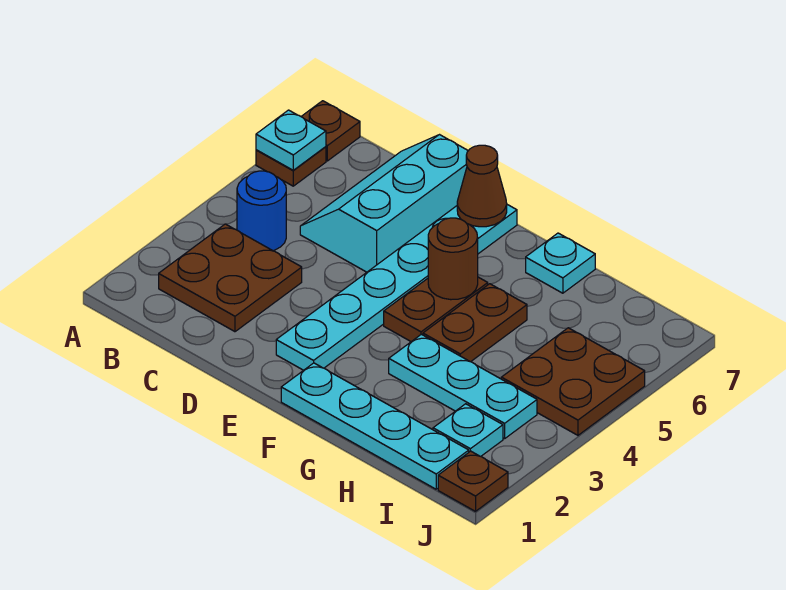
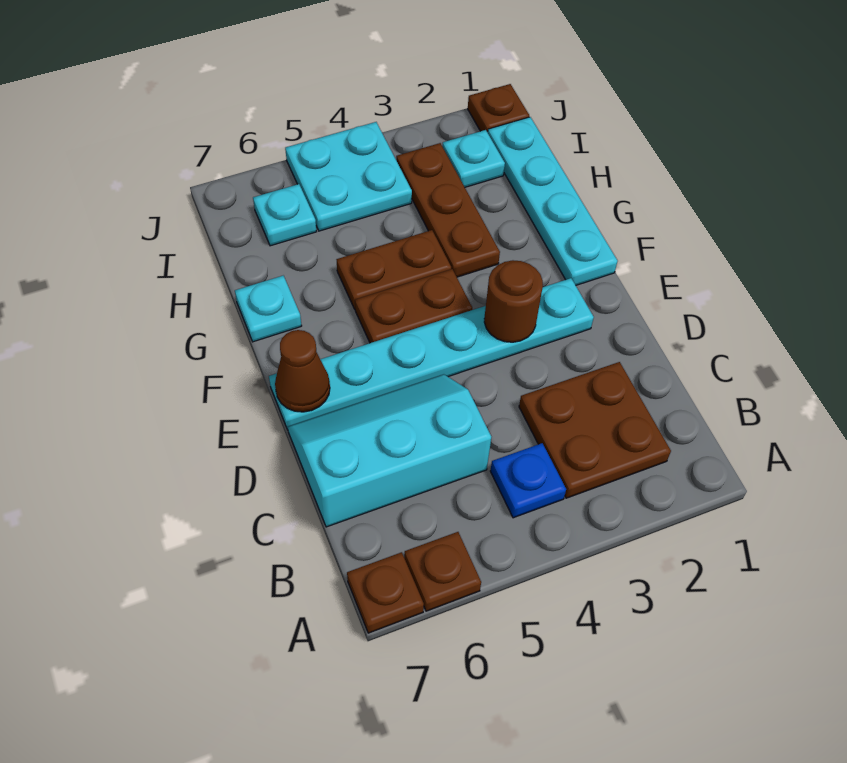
cyan plate A6 level 2 -> cyan plate I6 level 1
blue round brick B4 level 1 -> blue plate B4 level 1
cyan slope C5:D7 level 1 top D -> cyan slope C5:D7 level 1 top C
brown round brick F5 level 2 -> brown round brick E3 level 2
cyan plate G3:I3 level 1 -> brown plate G3:I3 level 1
brown plate I4:J5 level 1 -> cyan plate I4:J5 level 1

